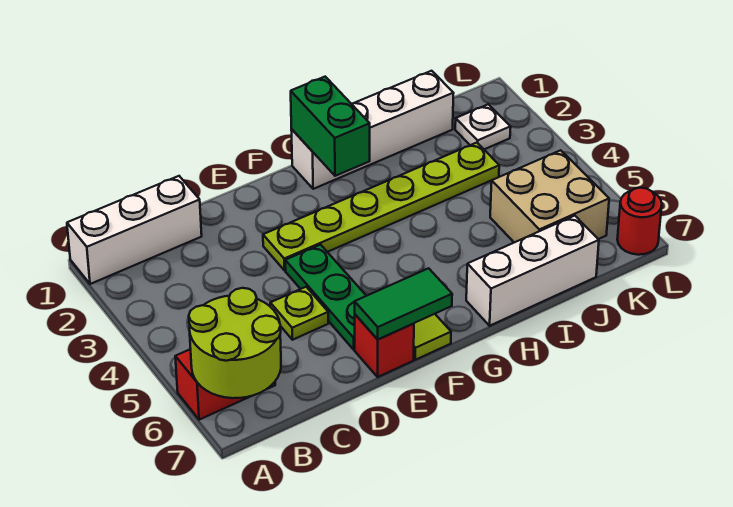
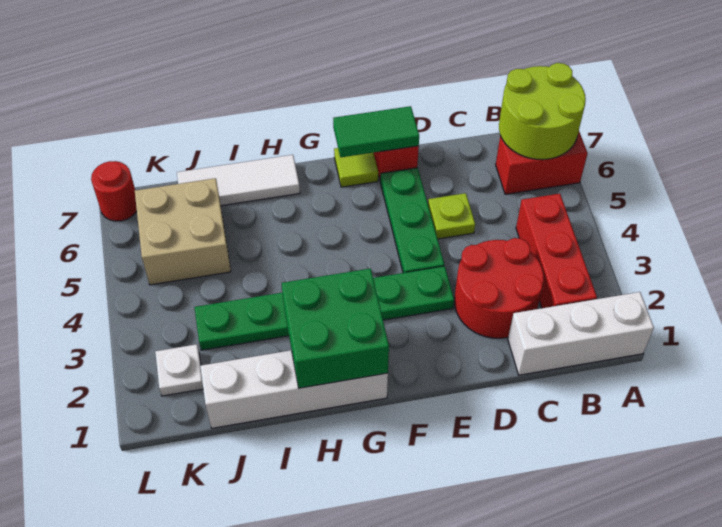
none -> red brick B2:B4 level 1
none -> red round brick C2:D3 level 1
lime plate E3:J3 level 1 -> green plate E3:J3 level 1
green brick G1:G2 level 2 -> green brick G1:H2 level 2
white brick H7:J7 level 1 -> white tile H7:J7 level 1

